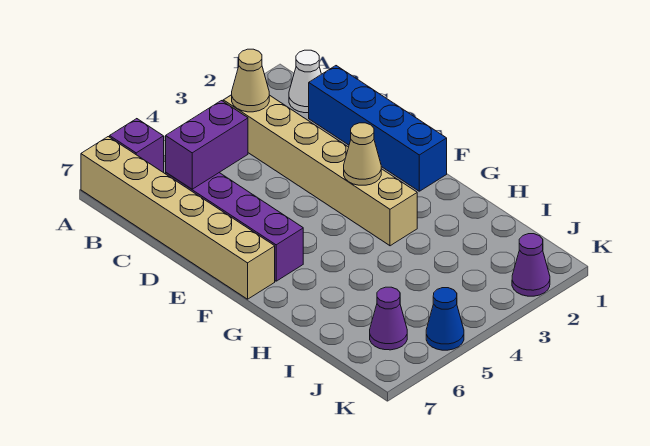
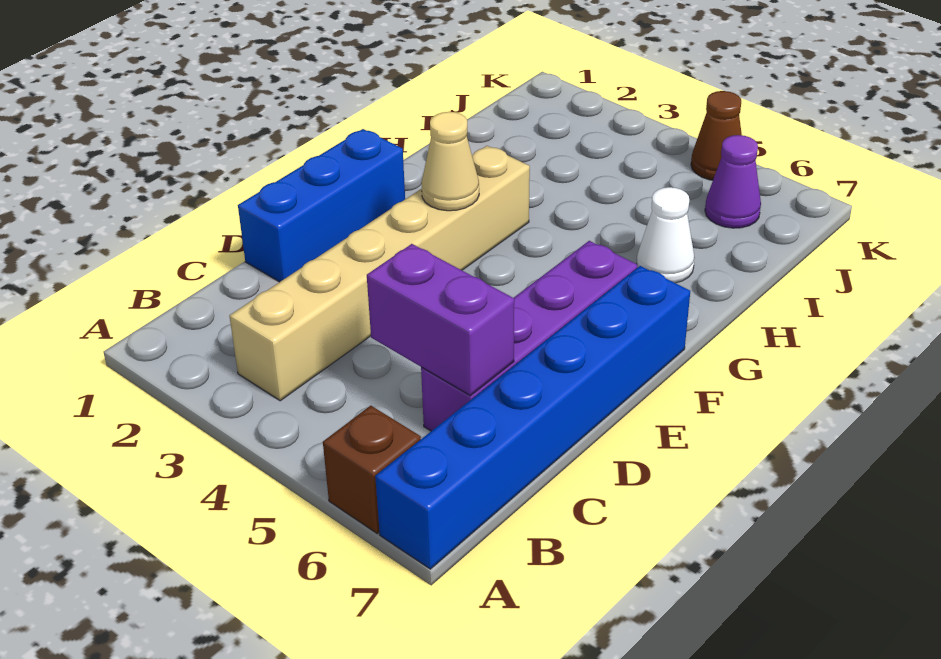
purple brick A6 level 1 -> brown brick A6 level 1
tan brick A7:F7 level 1 -> blue brick A7:F7 level 1
white cone B1 level 1 -> white cone H6 level 1
tan cone B3 level 2 -> none
blue brick C1:F1 level 1 -> blue brick D1:F1 level 1
purple cone K2 level 1 -> none
blue cone K5 level 1 -> brown cone K5 level 1

